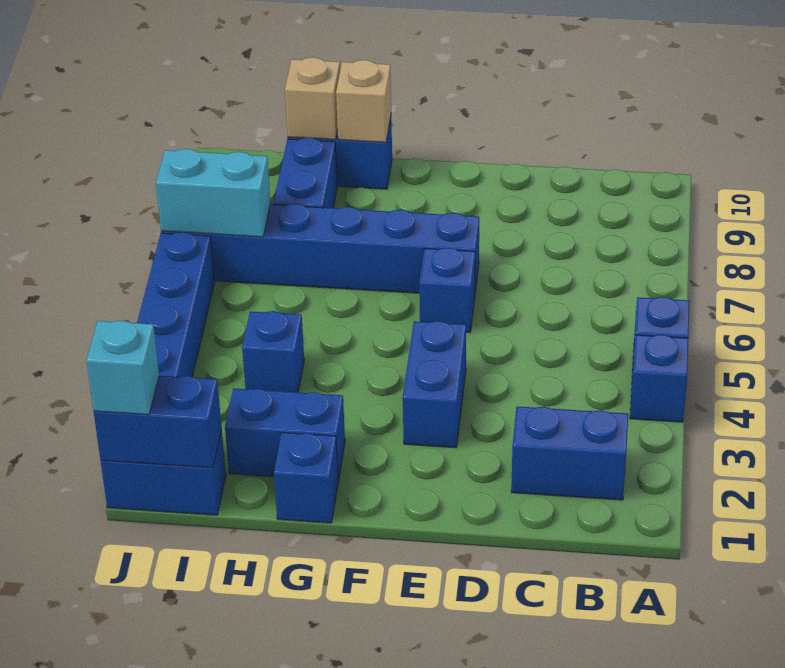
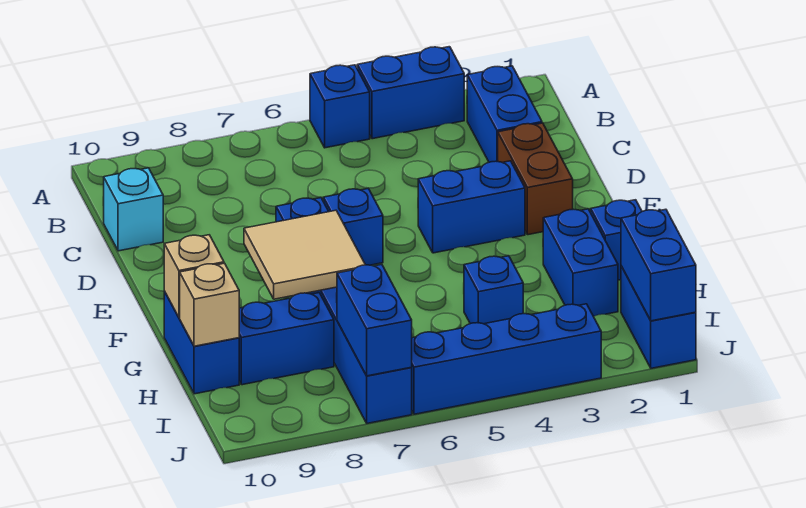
blue brick A4 level 1 -> blue brick A3:A4 level 1
none -> brown brick D2:E2 level 1
none -> tan tile F7:G8 level 2
cyan brick I7:J7 level 2 -> blue brick I7:J7 level 2
cyan brick J1 level 3 -> cyan brick C10 level 1

